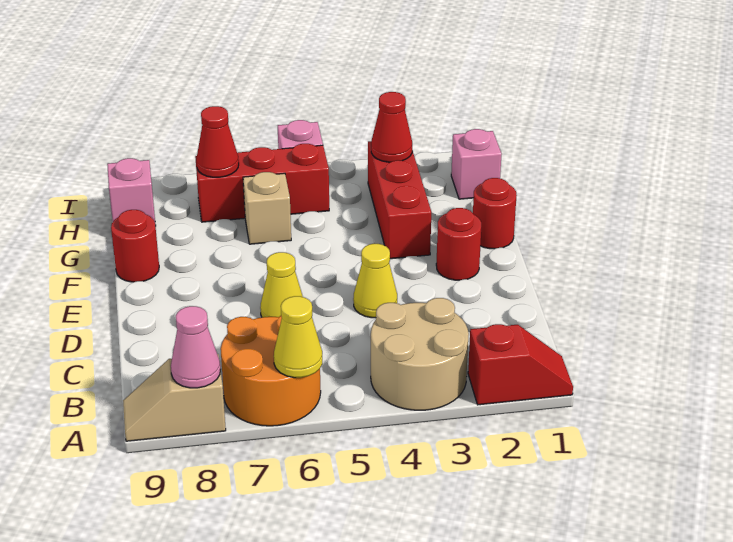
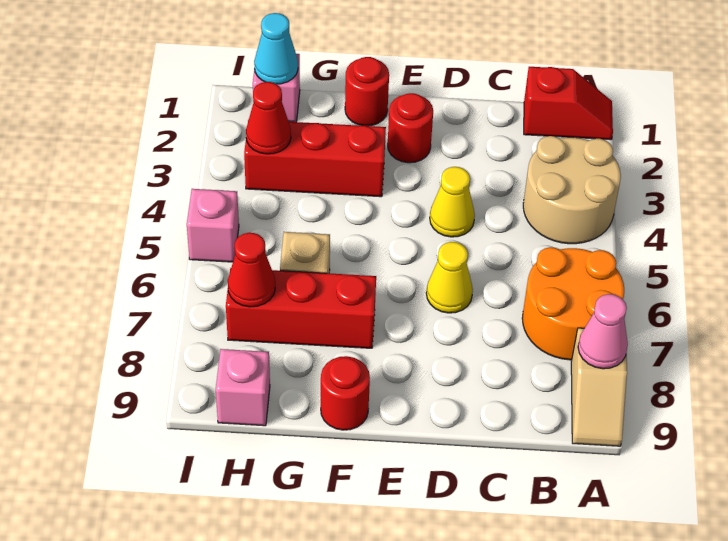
red slope A1:A2 level 1 top 2 -> red slope A1:B1 level 1 top B
yellow cone A6 level 2 -> none
none -> cyan cone H1 level 2
red brick H5:H7 level 1 -> red brick F7:H7 level 1

